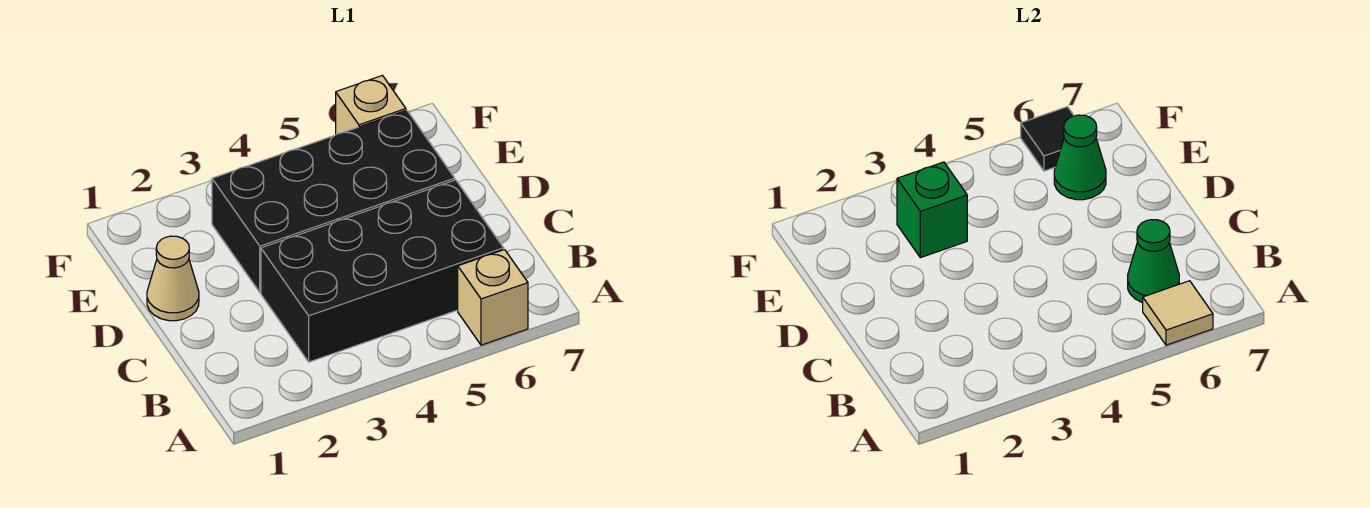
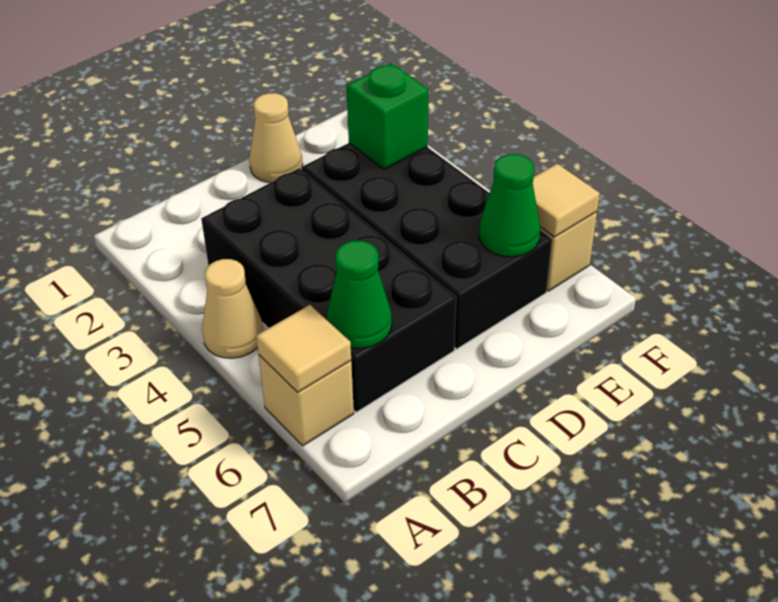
none -> tan cone A4 level 1
black tile F6 level 2 -> tan tile F6 level 2

